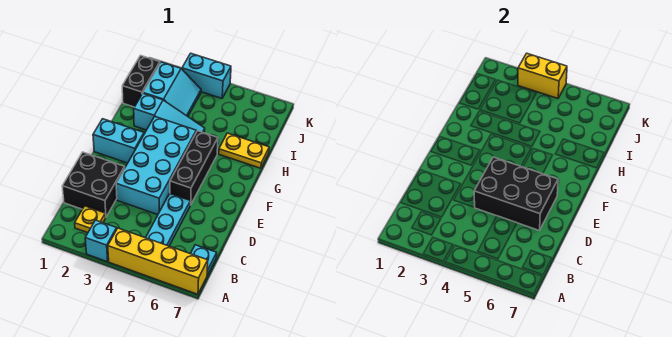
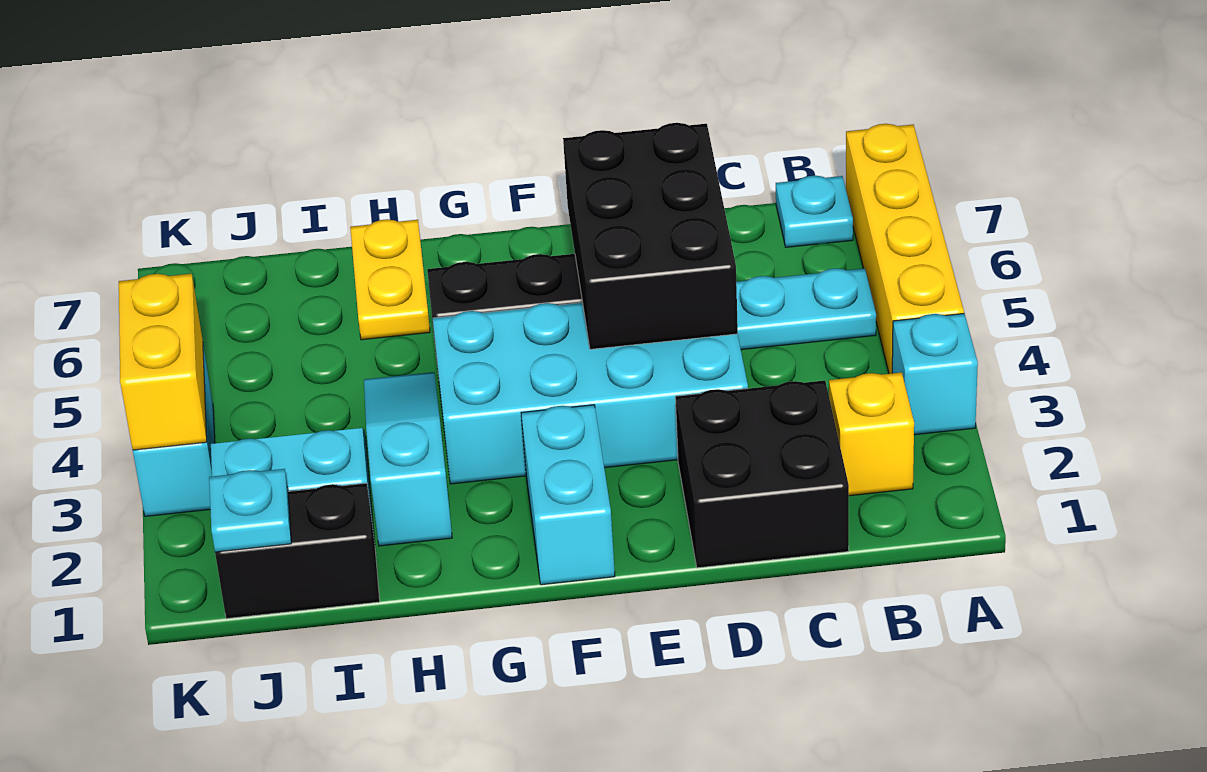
yellow plate B2 level 1 -> yellow brick B2 level 1
none -> cyan plate J1 level 2

